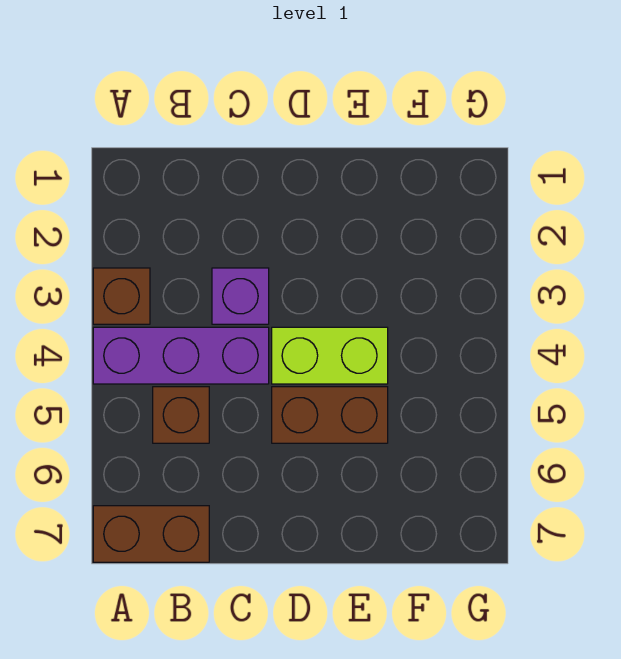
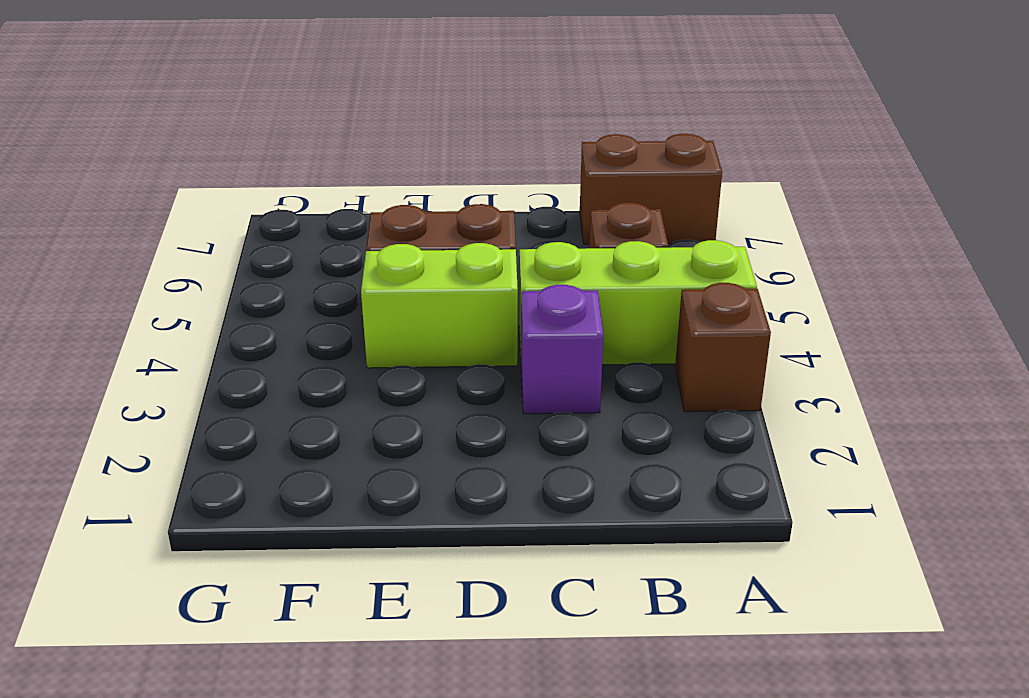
purple brick A4:C4 level 1 -> lime brick A4:C4 level 1

